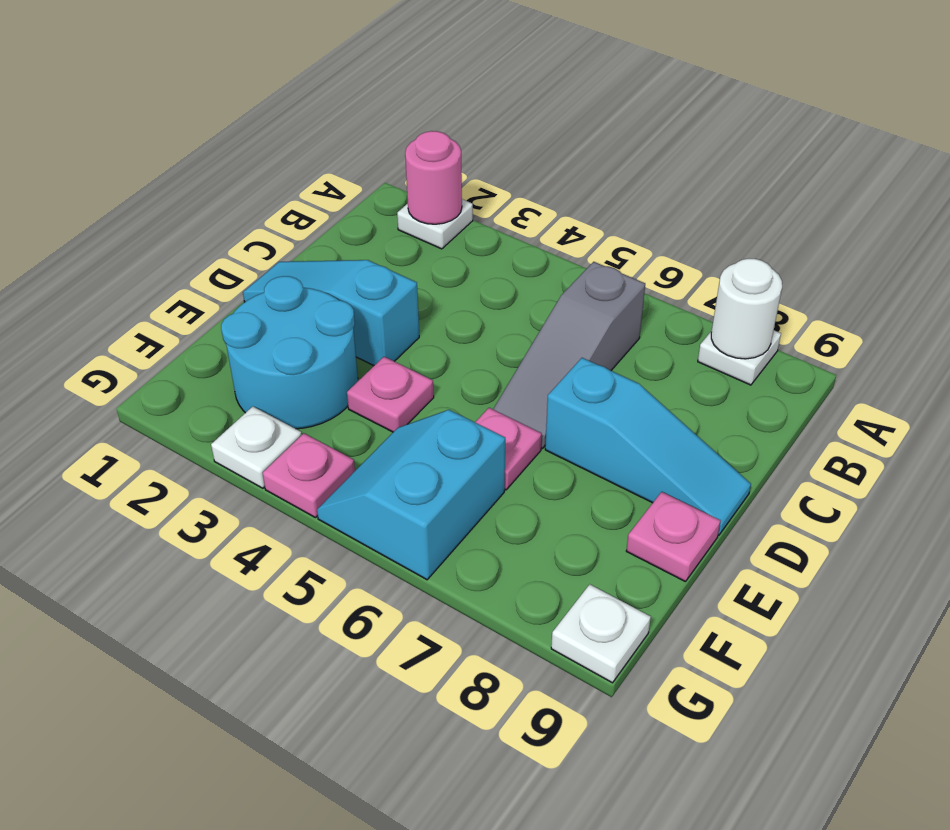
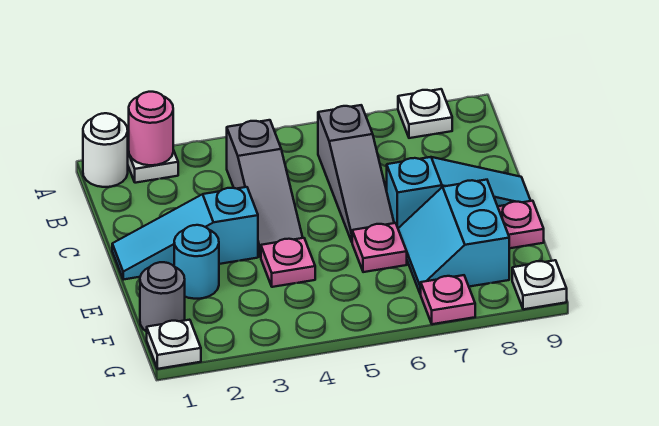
white round brick A8 level 2 -> white round brick A1 level 1
none -> grey slope B4:D4 level 1 top B
cyan round brick E2:F3 level 1 -> cyan round brick E2 level 1
none -> grey round brick F1 level 1
cyan slope F5:G6 level 1 top 6 -> cyan slope E7:F8 level 1 top 8
white plate G3 level 1 -> white plate G1 level 1
pink plate G4 level 1 -> pink plate G7 level 1

